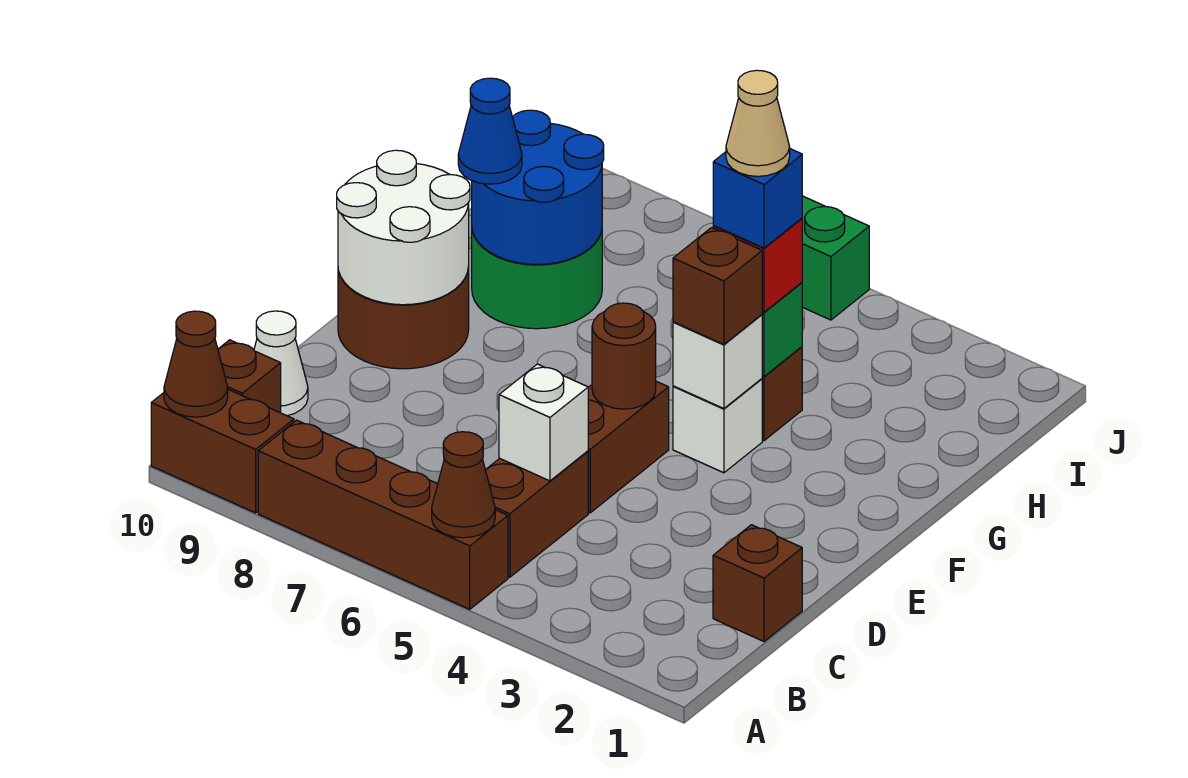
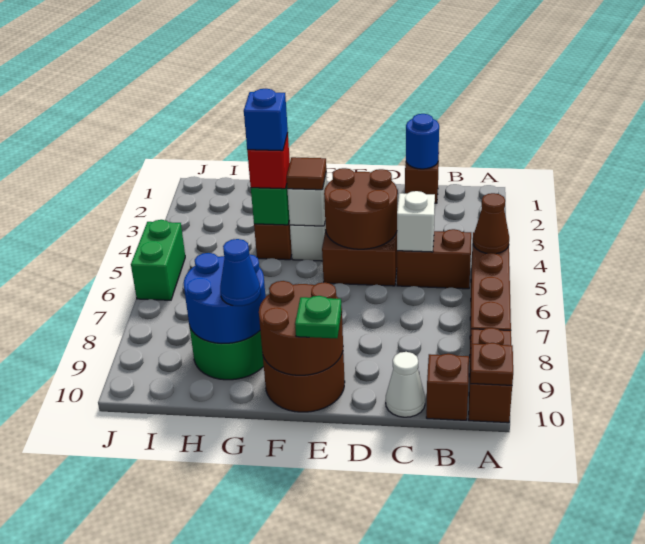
brown cone A10 level 2 -> brown plate A10 level 2
none -> blue round brick C1 level 2
brown round brick E5 level 2 -> brown round brick D4:E5 level 2
white round brick E9:F10 level 2 -> brown round brick E9:F10 level 2
none -> green plate E10 level 3
brown brick F4 level 3 -> brown tile F4 level 3
tan cone G4 level 5 -> none

